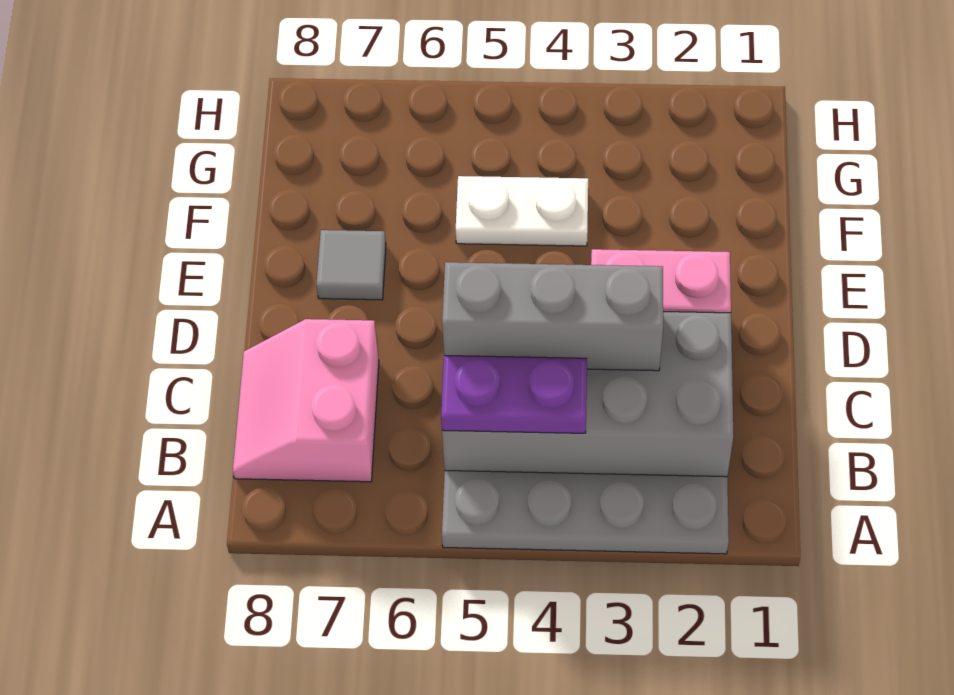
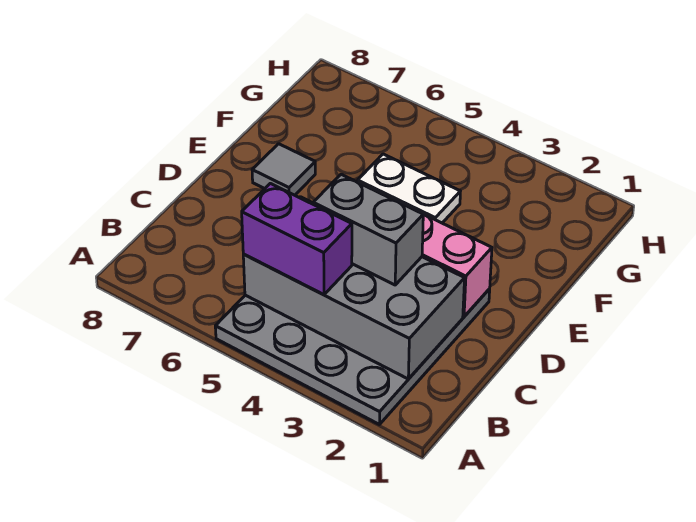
purple plate B4:B5 level 3 -> purple brick B4:B5 level 3
pink slope B7:C8 level 1 top 7 -> none
grey brick C3:C5 level 3 -> grey brick C3:C4 level 3

